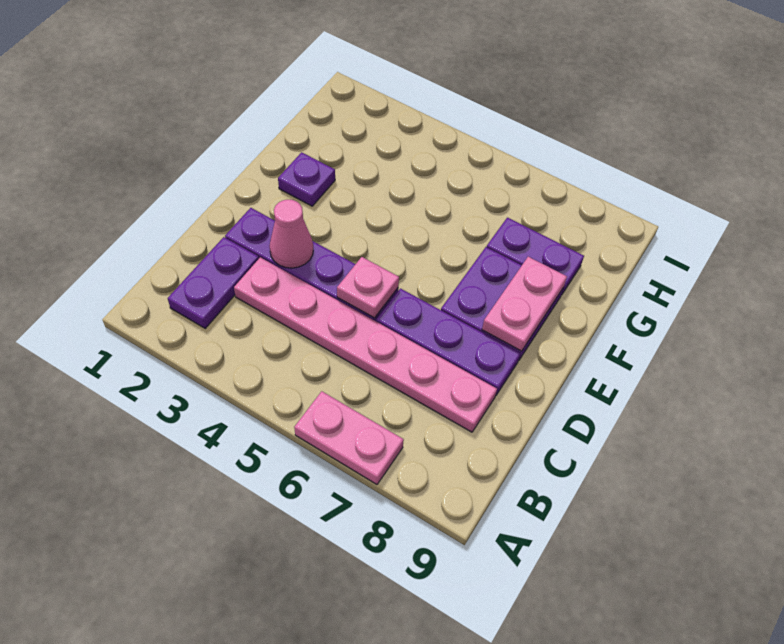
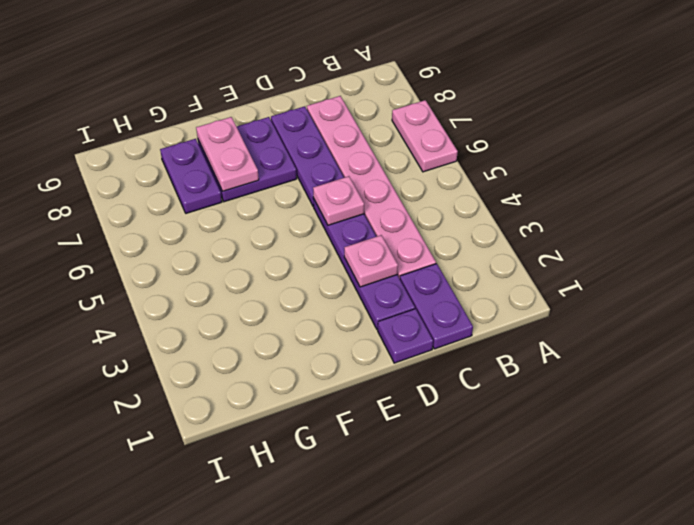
purple plate B2:C2 level 1 -> purple plate C1:C2 level 1
pink cone D3 level 2 -> pink plate D3 level 2
pink plate E8:F8 level 2 -> pink plate F7:F8 level 2
purple plate F2 level 1 -> purple plate D1 level 1

